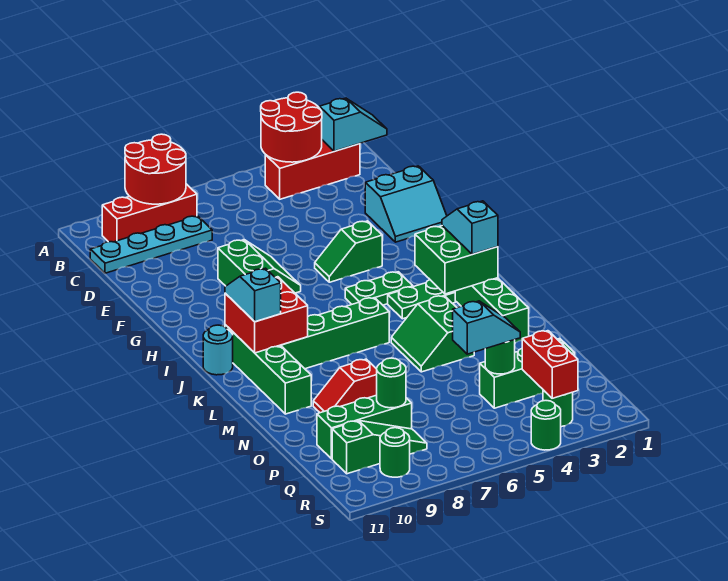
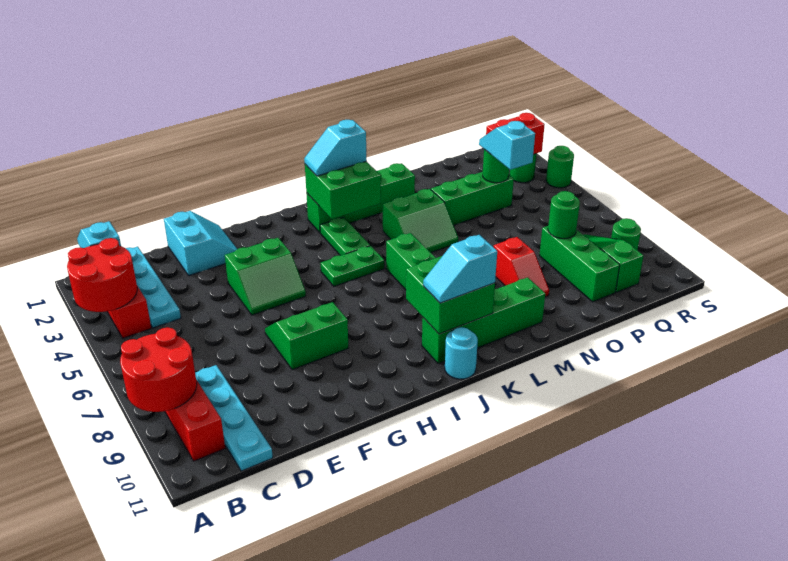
none -> cyan plate C1:C4 level 1
green slope G4:G5 level 1 top 4 -> green slope F4:G5 level 1 top 4
green plate I4:I5 level 1 -> green plate I5:J5 level 1
red brick J9:K10 level 2 -> green brick J9:K10 level 2
green brick P2:P4 level 1 -> green brick N4:P4 level 1

